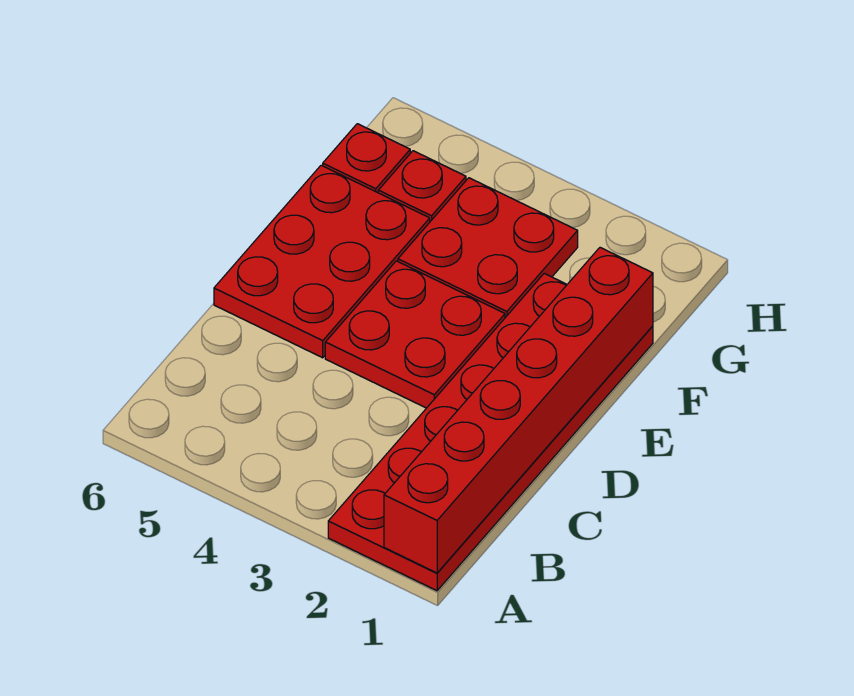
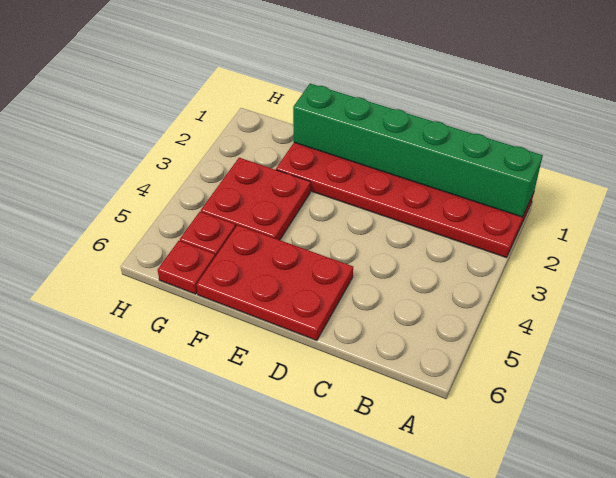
red brick A1:F1 level 2 -> green brick A1:F1 level 2
red plate D3:E4 level 1 -> none

